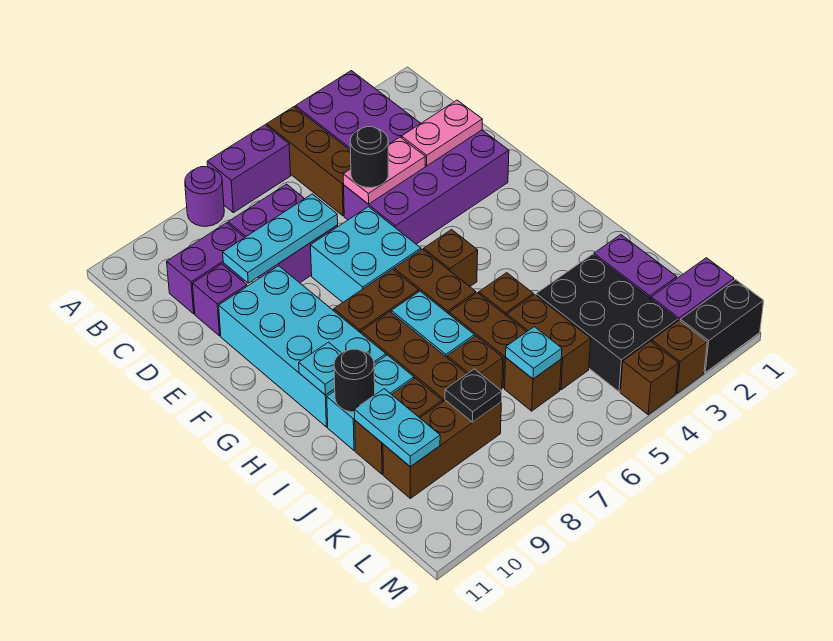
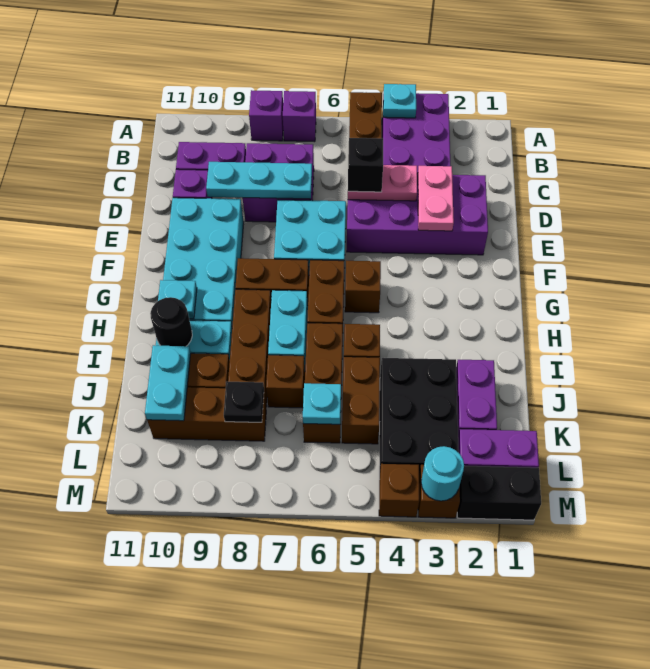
none -> cyan plate A4 level 2
purple brick A6:A7 level 1 -> purple brick A7 level 1
purple round brick A8 level 1 -> purple brick A8 level 1
pink plate D2:D3 level 2 -> pink plate D3:E3 level 2
black round brick D5 level 3 -> black brick D5 level 3
none -> cyan round brick M3 level 2

